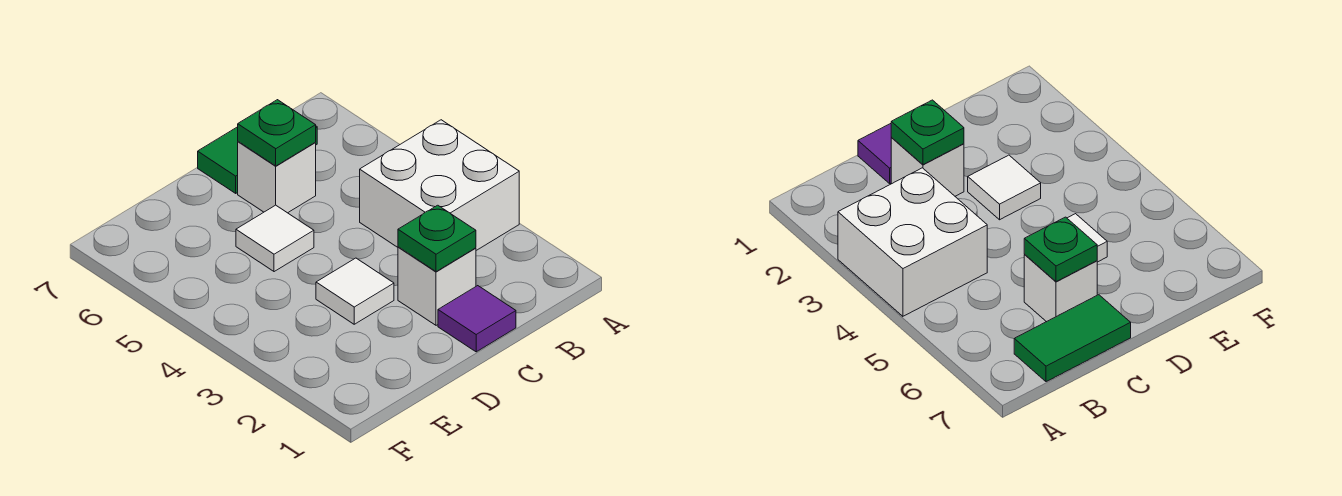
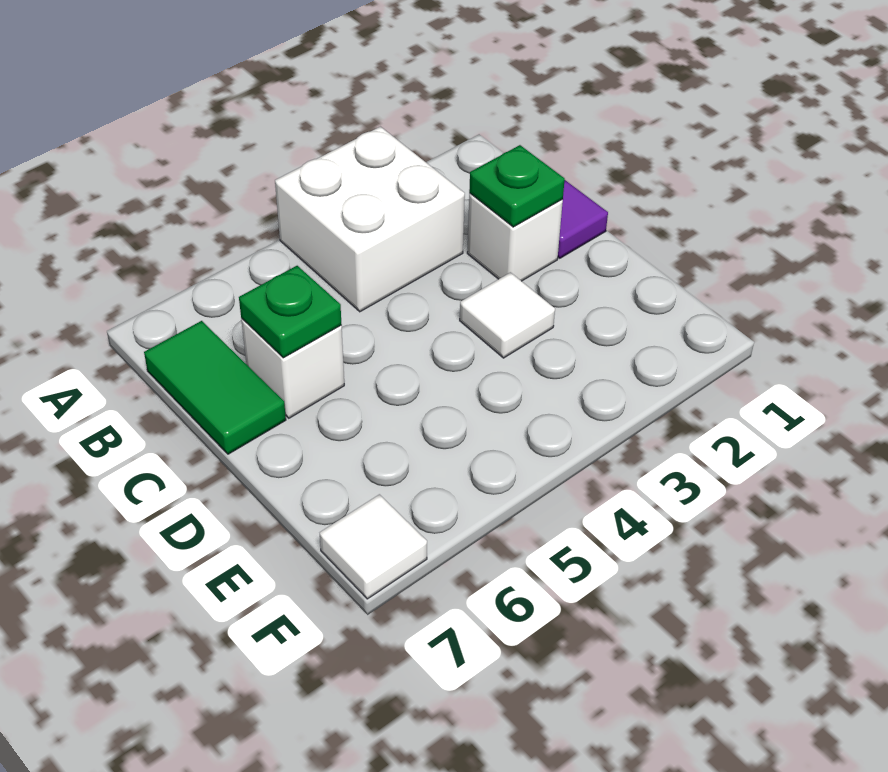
white tile D5 level 1 -> white tile F7 level 1

